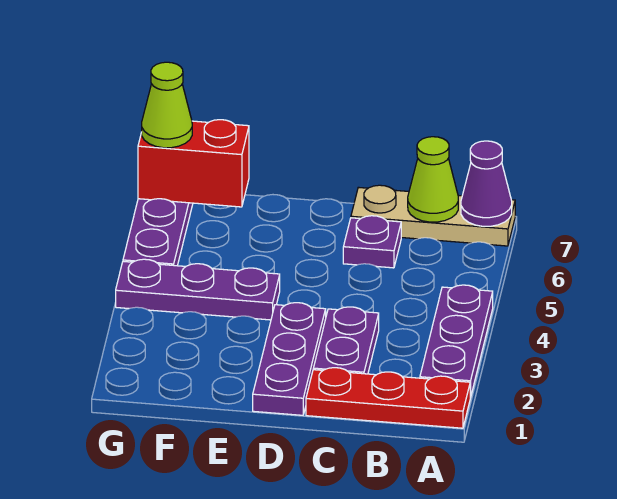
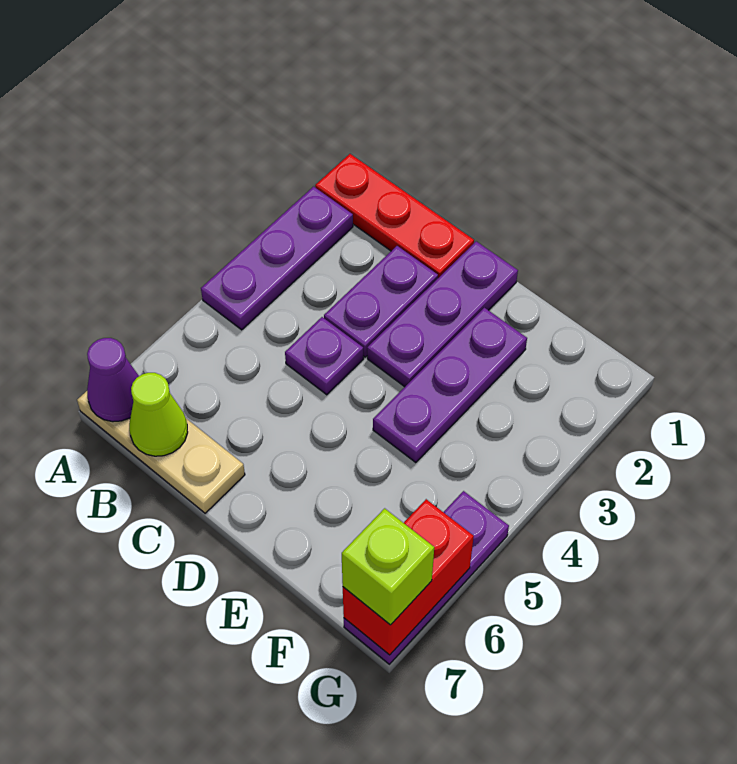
purple plate C6 level 1 -> purple plate C4 level 1
purple plate E4:G4 level 1 -> purple plate E2:E4 level 1
red brick F7:G7 level 2 -> red brick G6:G7 level 2
lime cone G7 level 3 -> lime brick G7 level 3

